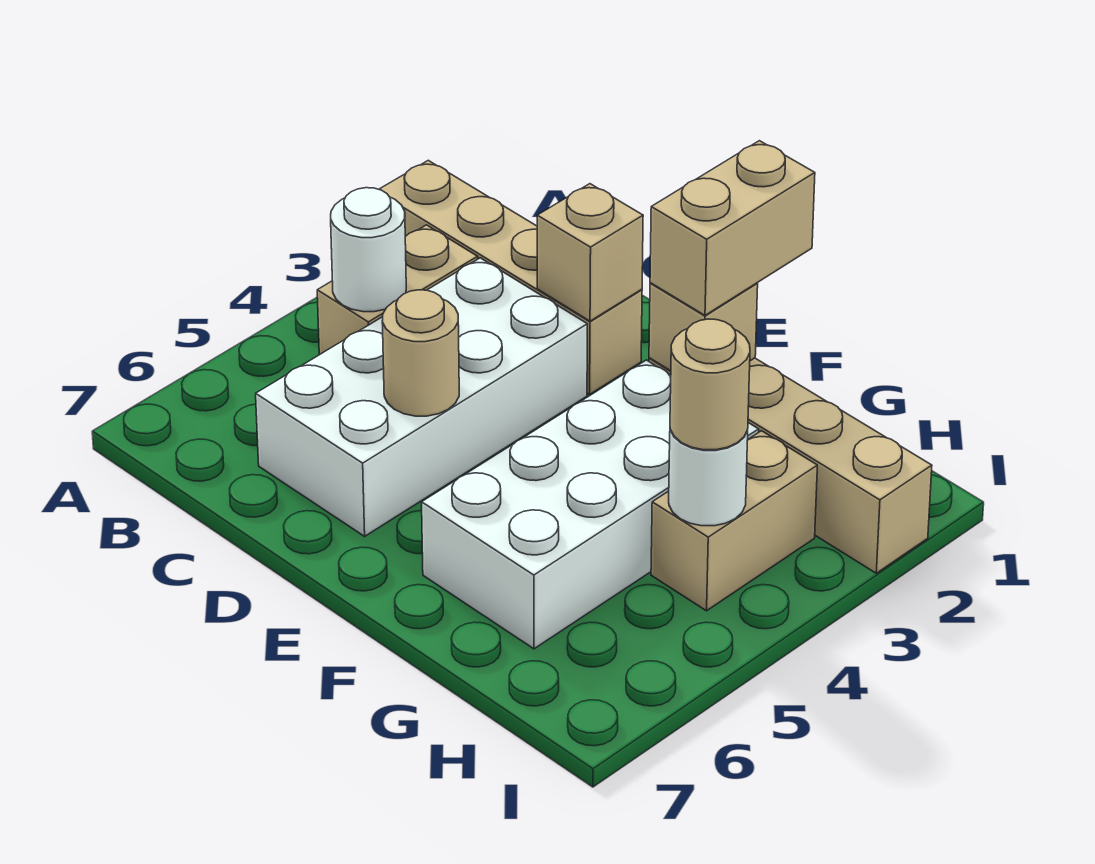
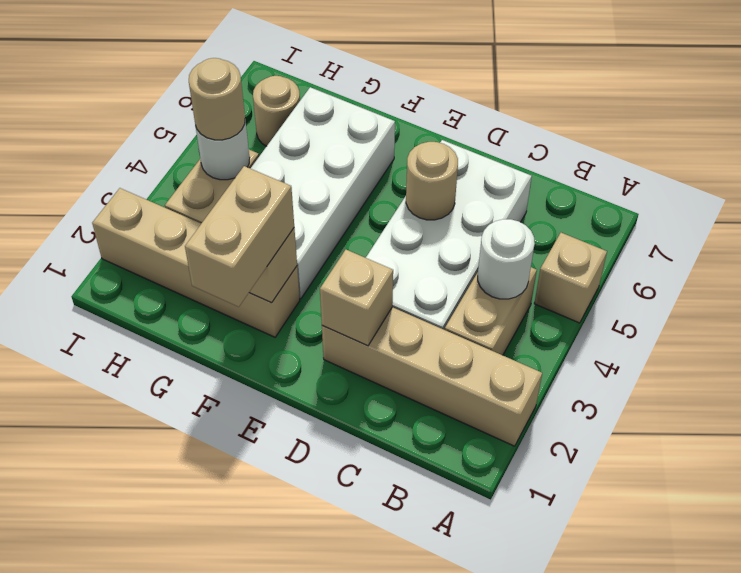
none -> tan brick A5 level 1
none -> tan round brick H6 level 1

